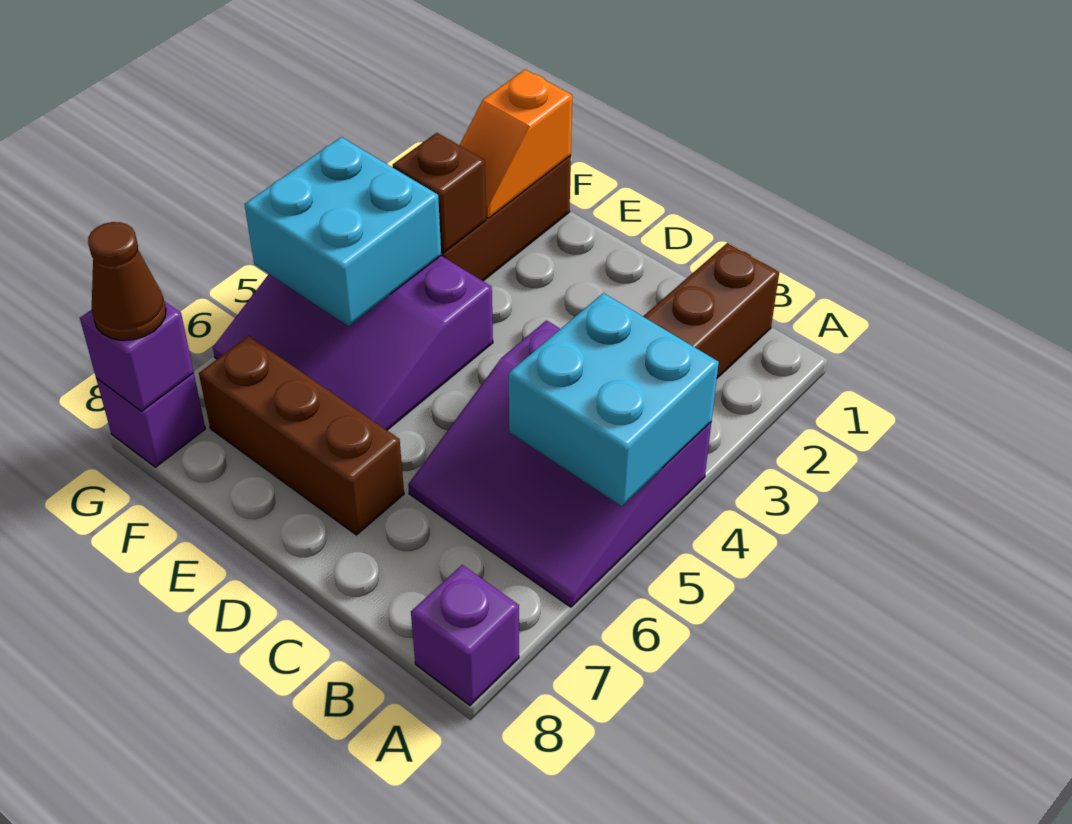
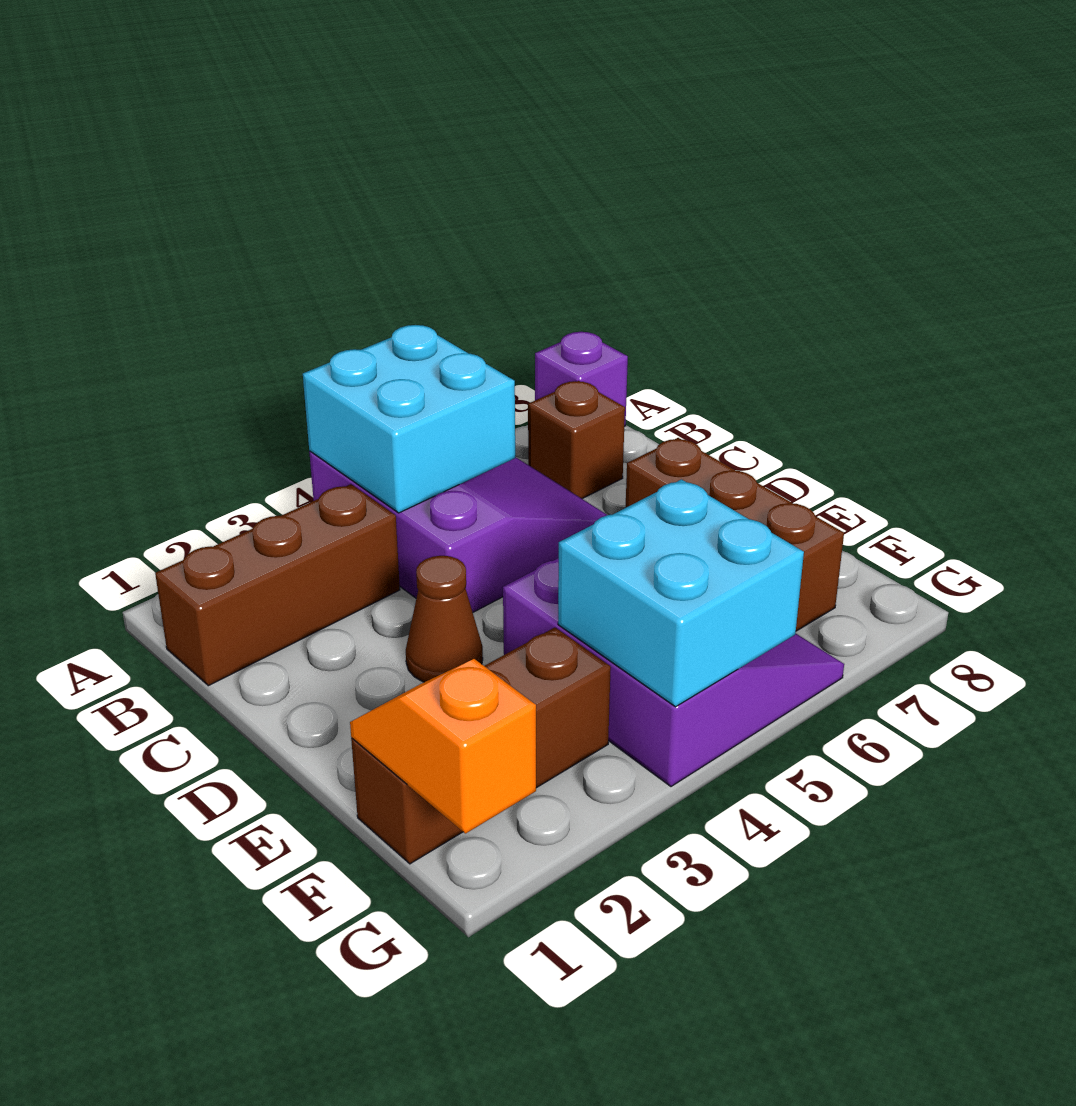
orange slope F1:F2 level 2 top 1 -> orange slope F1:G1 level 2 top G
brown brick F3 level 2 -> brown brick B7 level 1
purple brick G8 level 1 -> none
purple brick G8 level 2 -> none
brown cone G8 level 3 -> brown cone D3 level 1

